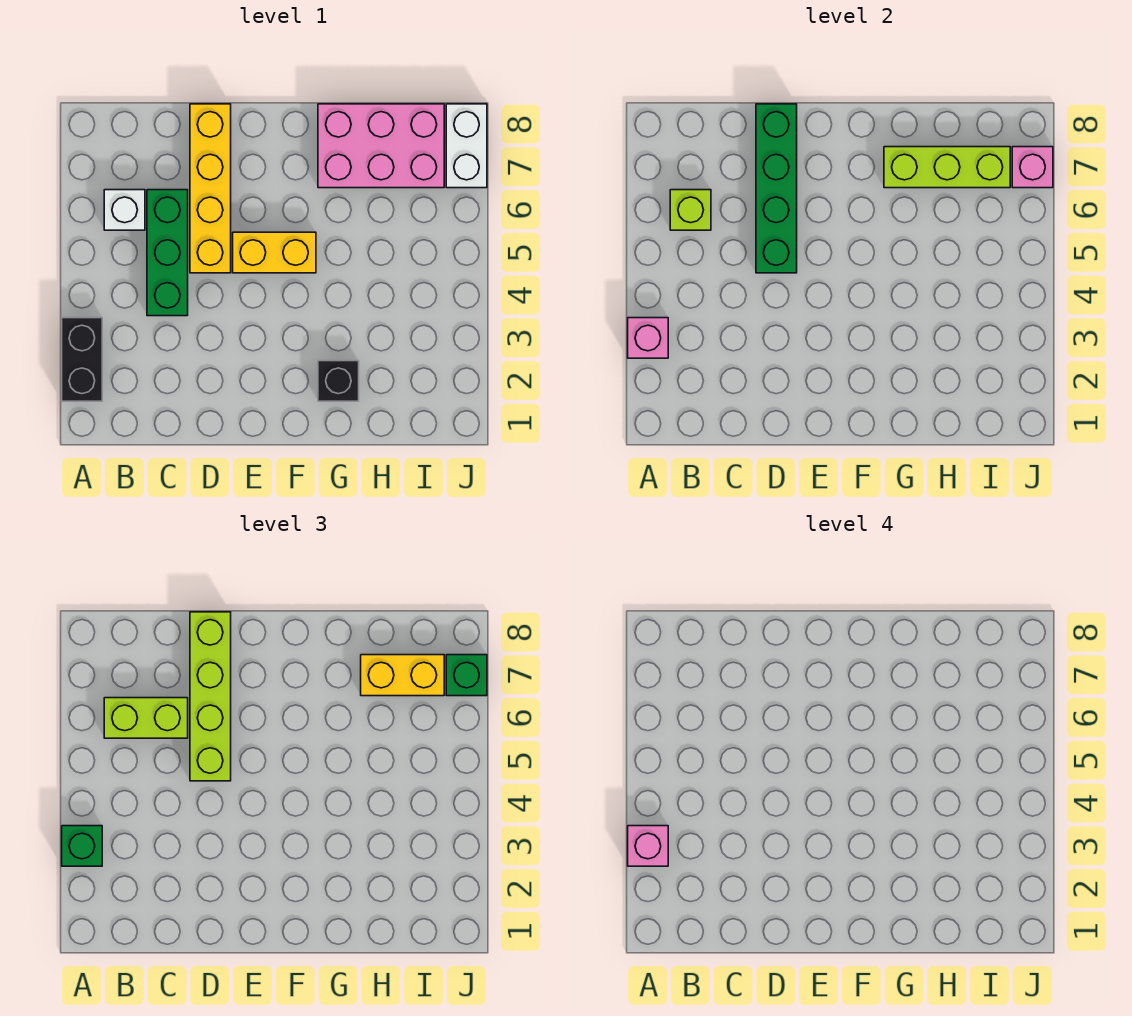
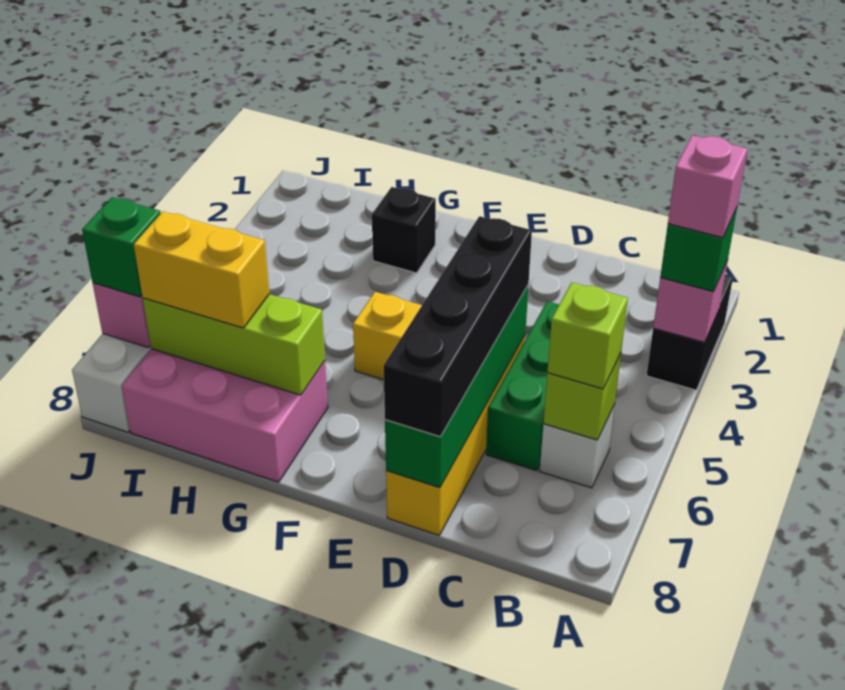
lime brick B6:C6 level 3 -> lime brick B6 level 3
lime brick D5:D8 level 3 -> black brick D5:D8 level 3

